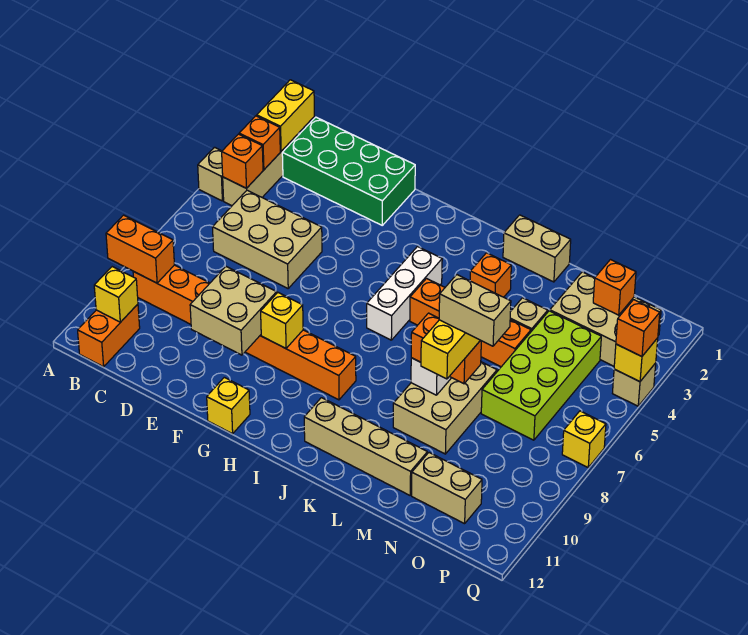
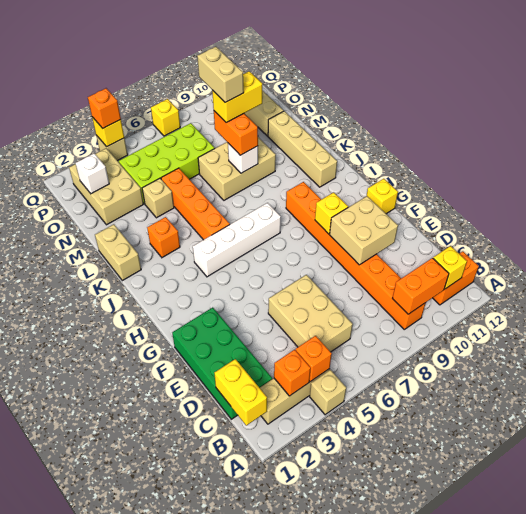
orange brick A9:B9 level 2 -> orange brick B9:B10 level 2
yellow brick B1:B2 level 2 -> yellow brick B1:C1 level 2
white brick I4:I6 level 1 -> white brick I4:I7 level 1
orange brick O2 level 2 -> white brick O2 level 2

